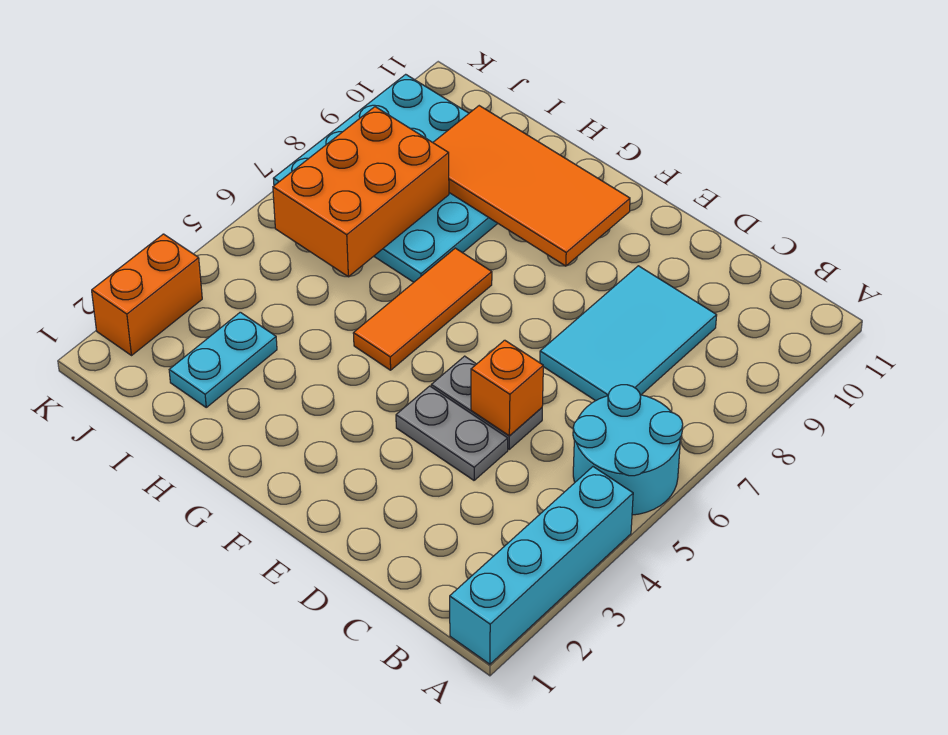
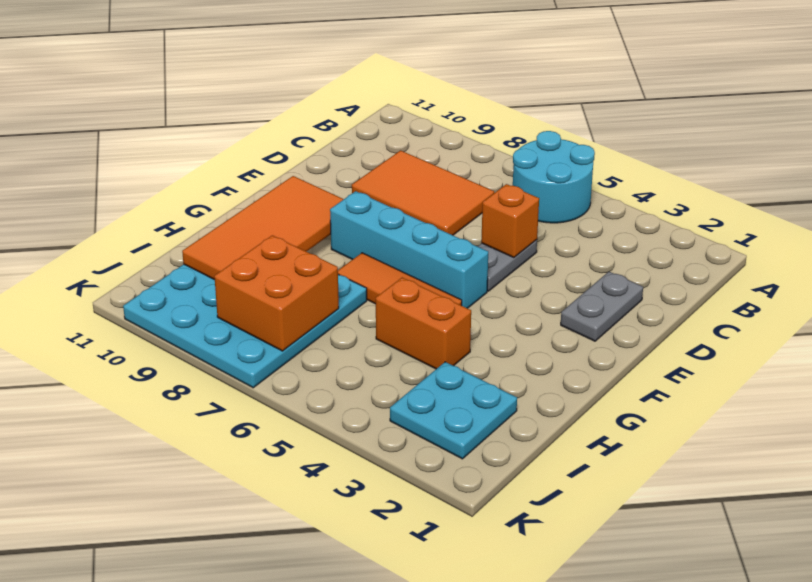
cyan brick A1:A4 level 1 -> cyan brick F5:F8 level 1
cyan tile C7:D9 level 1 -> orange tile C7:D9 level 1
grey plate D4:E4 level 1 -> grey plate D2:E2 level 1
cyan plate I2:I3 level 1 -> cyan plate I2:J3 level 1
orange brick I6:J8 level 2 -> orange brick I7:J8 level 2
orange brick K2:K3 level 1 -> orange brick H4:H5 level 1

